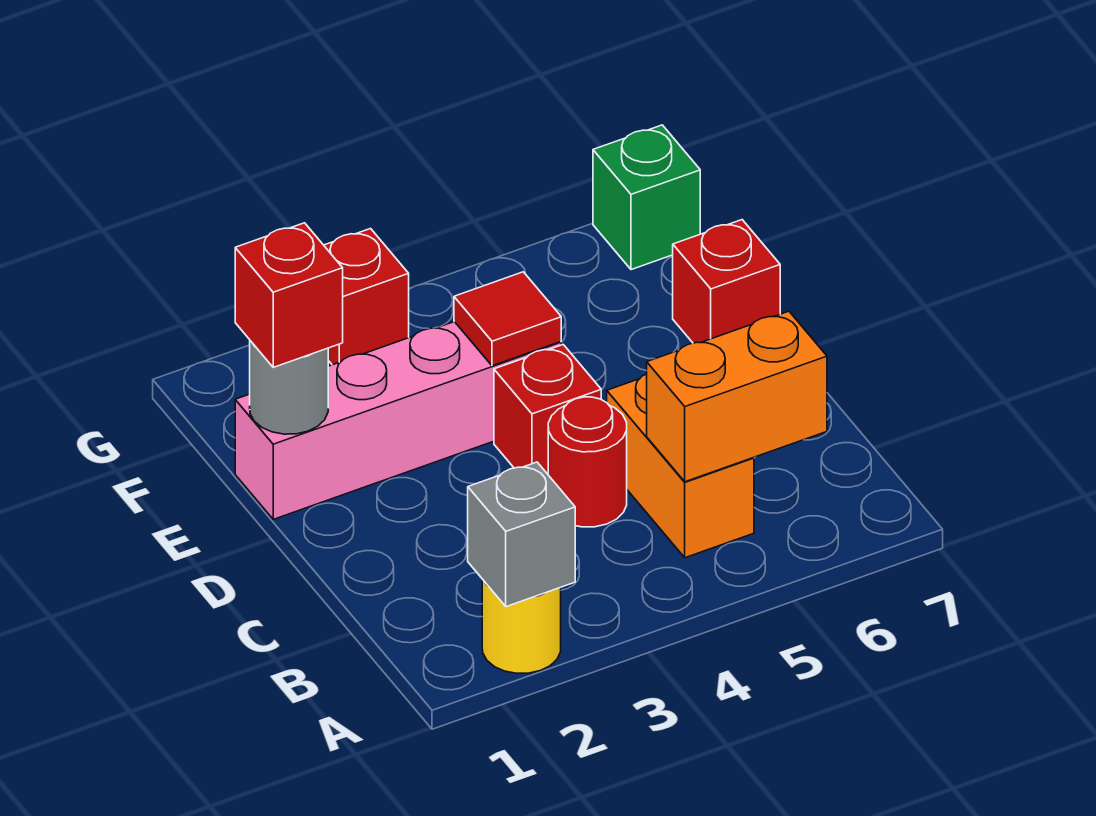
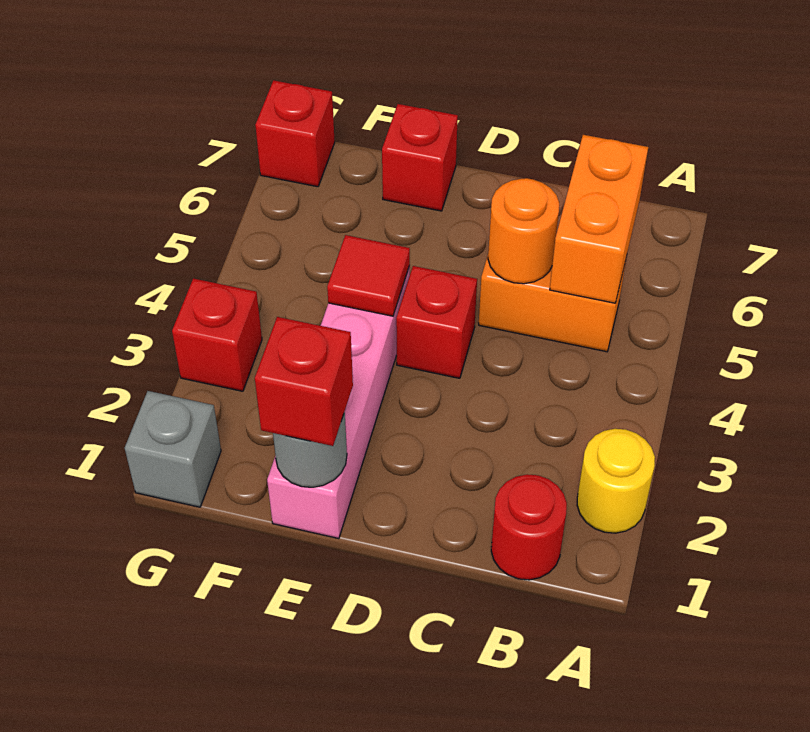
grey brick A2 level 2 -> grey brick G1 level 1
red round brick C4 level 1 -> red round brick B1 level 1
none -> orange round brick C5 level 2
green brick G7 level 1 -> red brick G7 level 1

